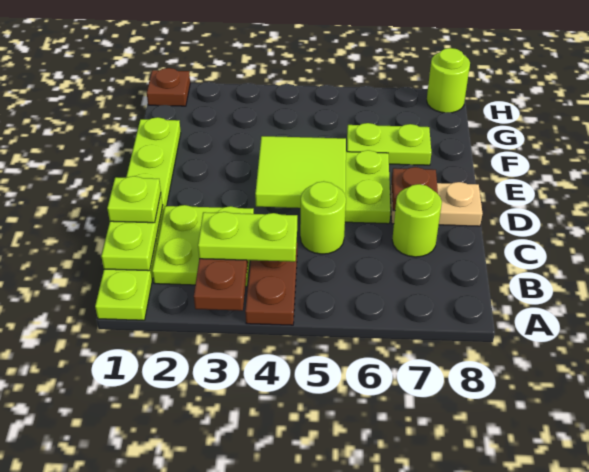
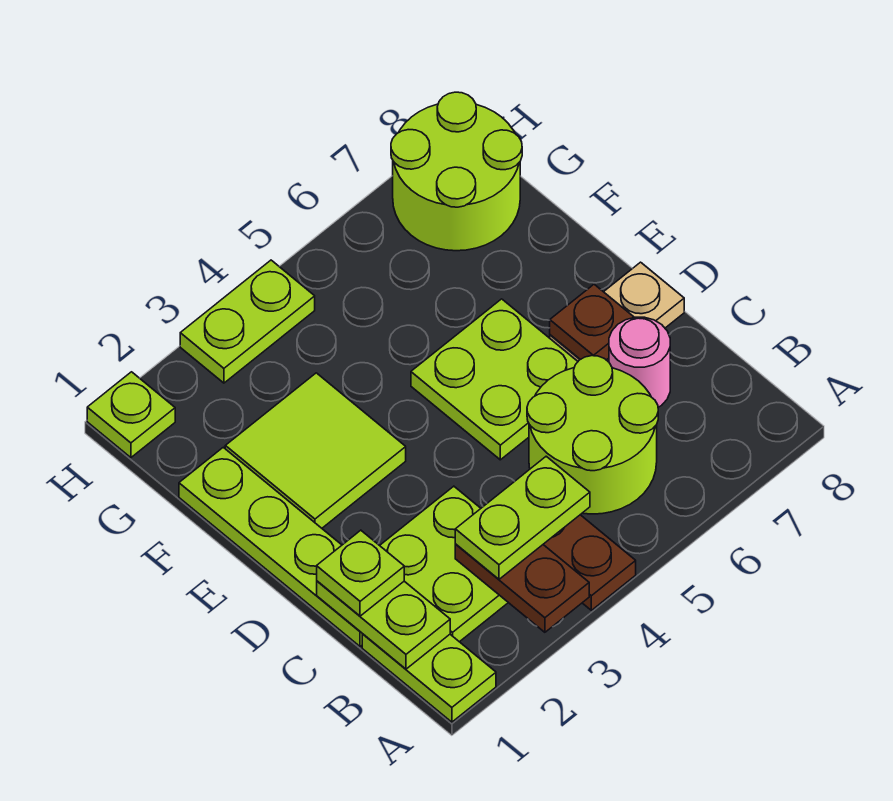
lime round brick C5 level 1 -> lime round brick B5:C6 level 1
lime round brick C7 level 1 -> pink round brick C7 level 1
lime tile D4:E5 level 2 -> lime tile E2:F3 level 1
lime plate F6:F7 level 1 -> lime plate H3:H4 level 1
brown plate H1 level 1 -> lime plate H1 level 1
lime round brick H8 level 1 -> lime round brick G7:H8 level 1

